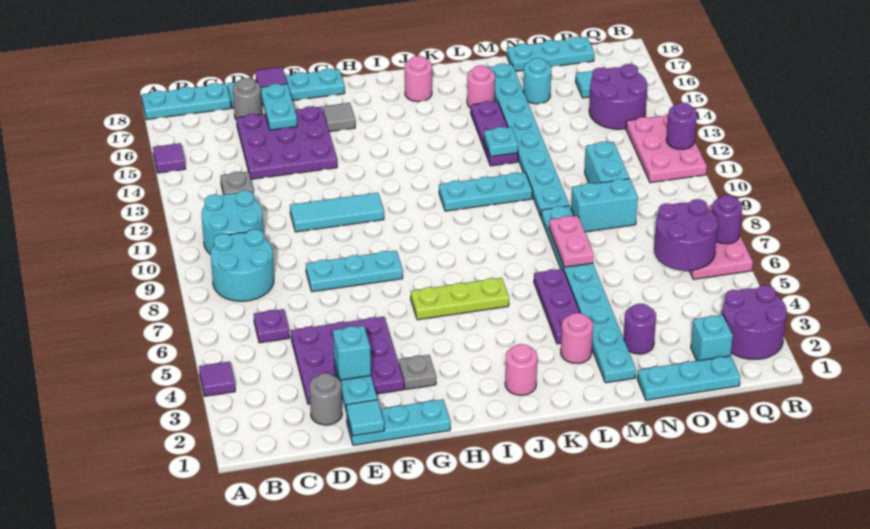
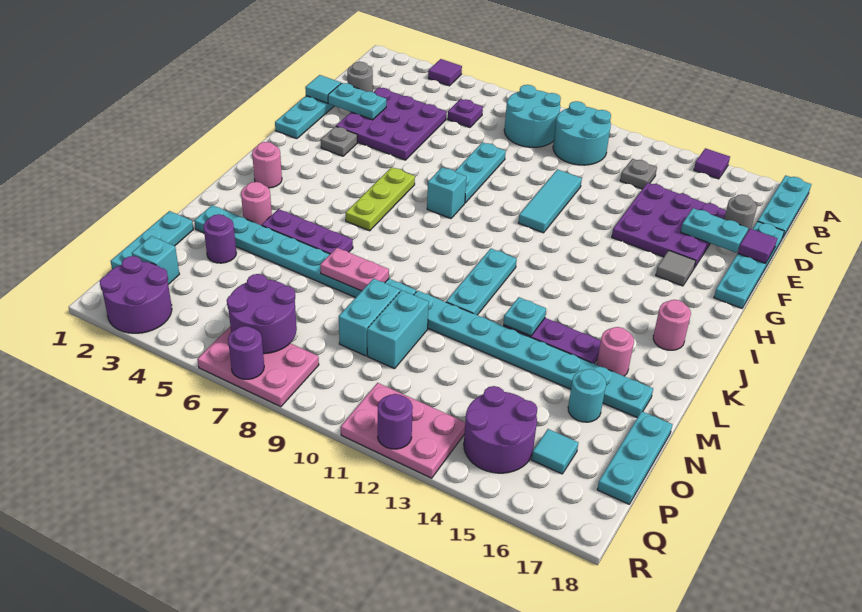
cyan brick E3 level 3 -> cyan brick H8 level 1
cyan brick O10:O11 level 1 -> cyan brick N10:O10 level 1

